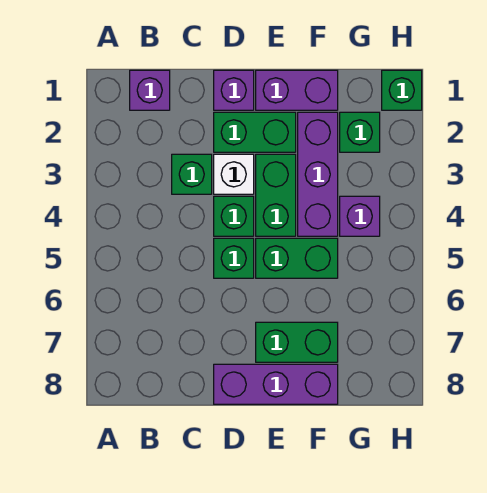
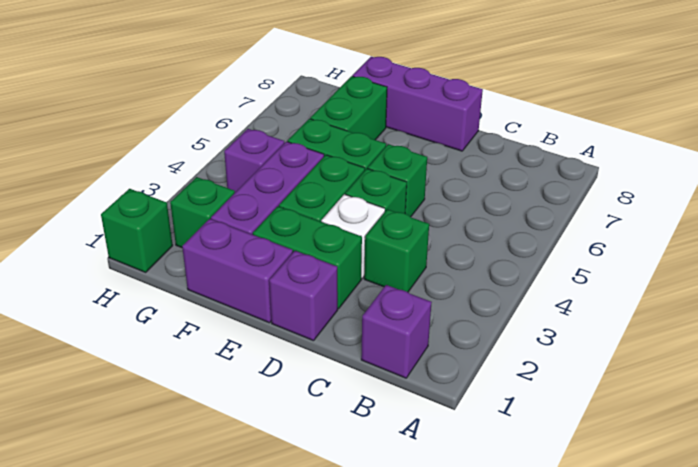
green brick E7:F7 level 1 -> green brick F6:F7 level 1

